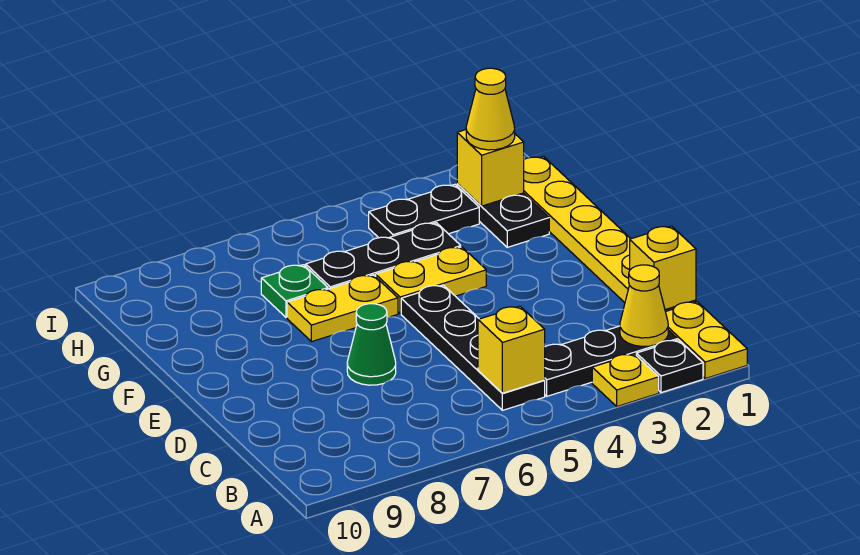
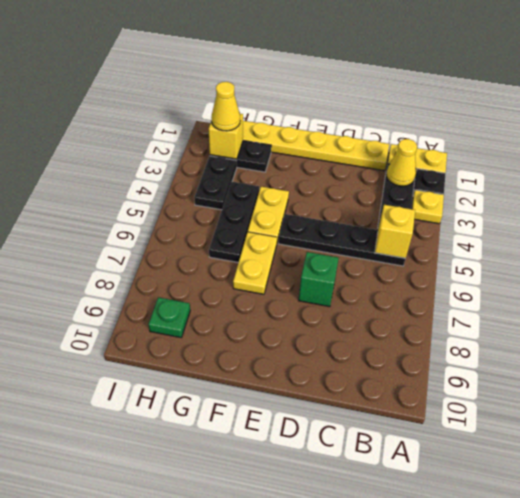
yellow brick C1 level 2 -> none
green cone D7 level 1 -> green brick D7 level 1
green plate G7 level 1 -> green plate H9 level 1

